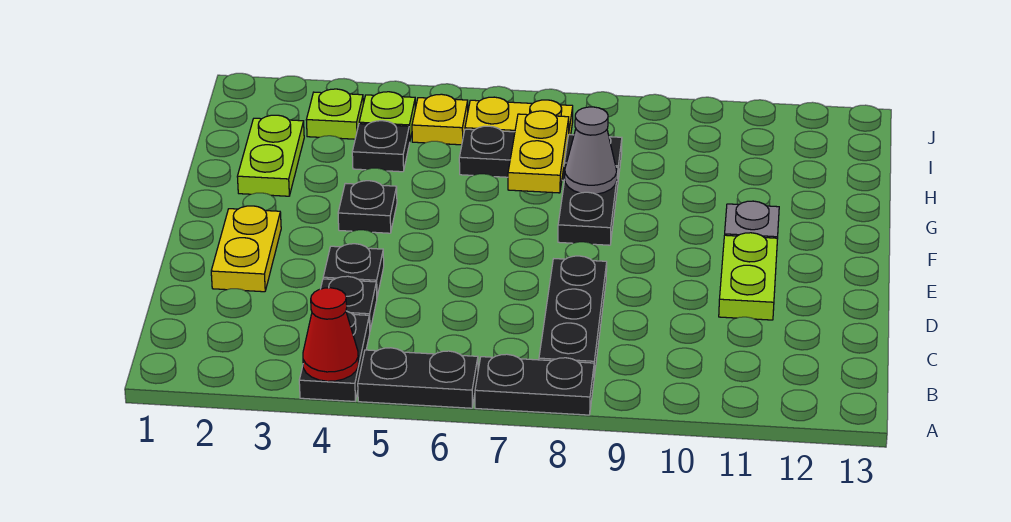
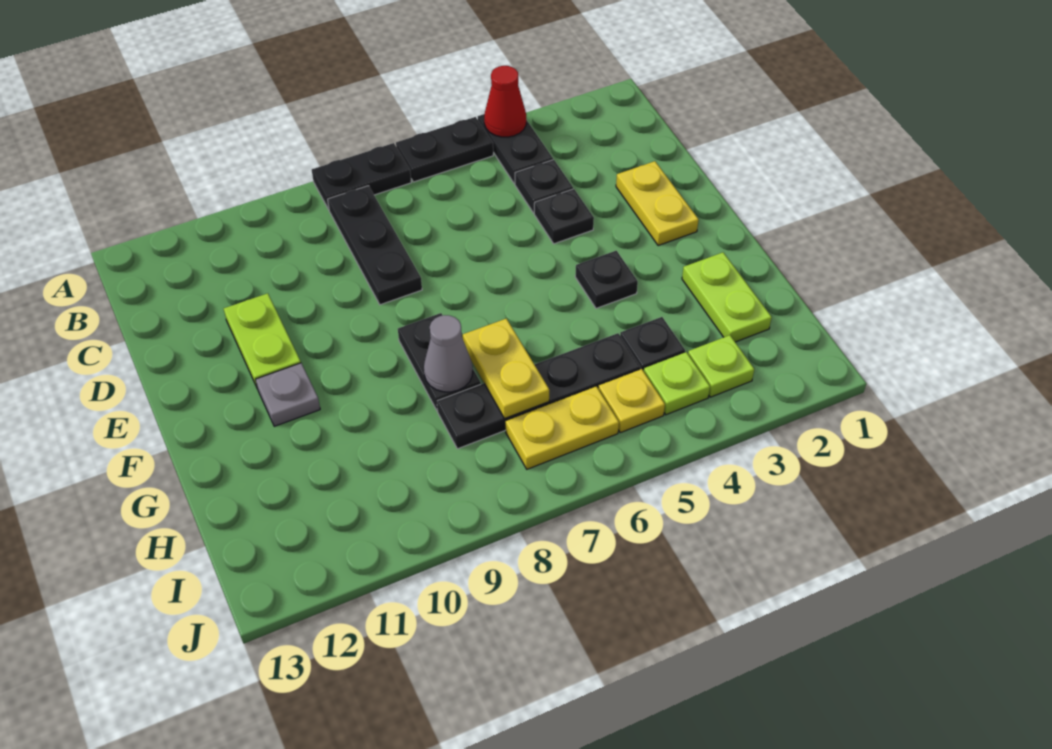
black plate H6:H8 level 1 -> black plate H5:H8 level 1

